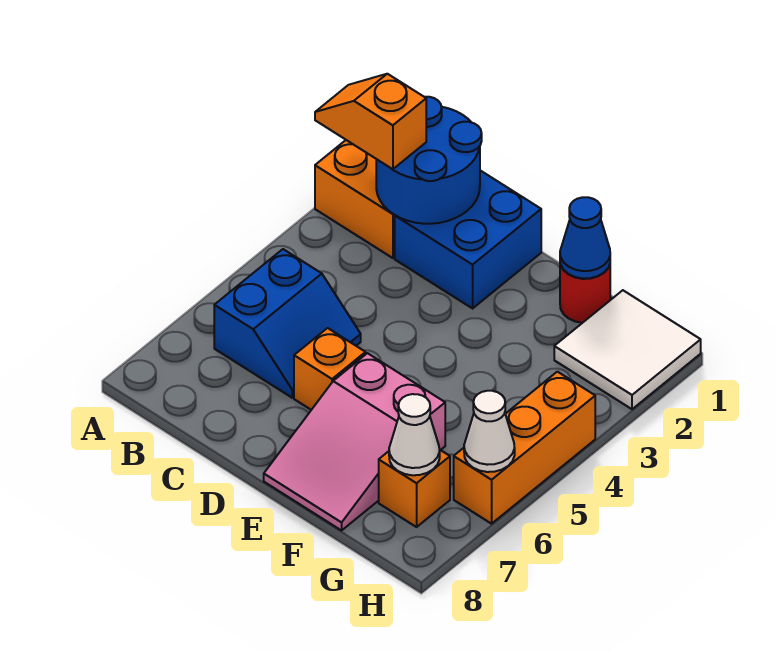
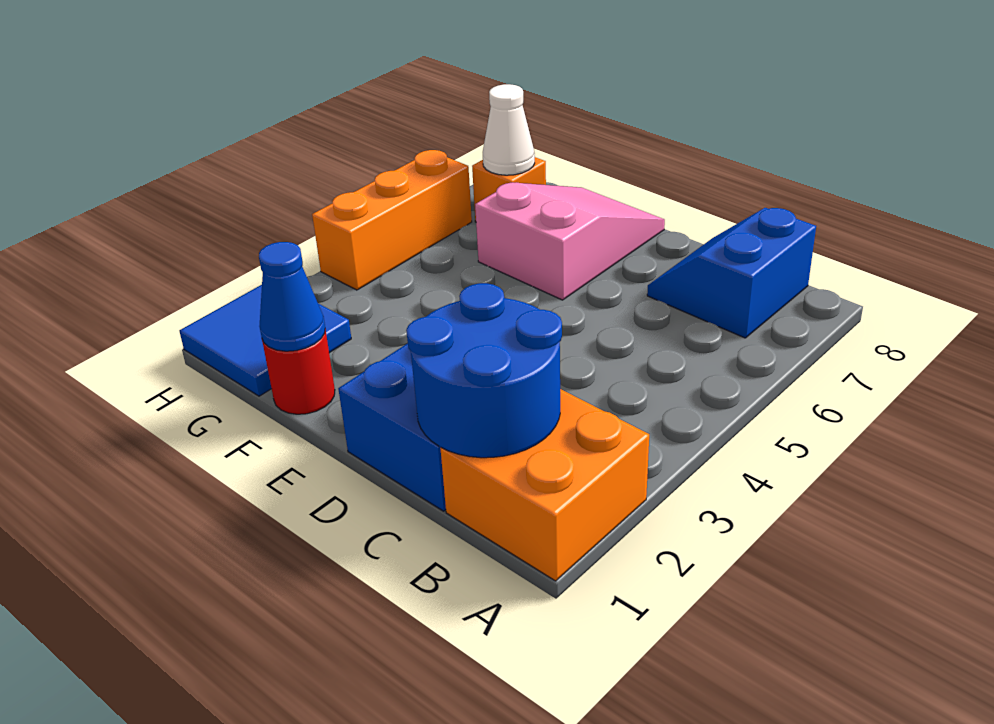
orange slope A2:B2 level 3 top B -> none
blue slope B5:C6 level 1 top B -> blue slope B7:C8 level 1 top B
orange brick D6 level 1 -> none
white tile G1:H2 level 1 -> blue tile G1:H2 level 1
white cone H6 level 2 -> none

